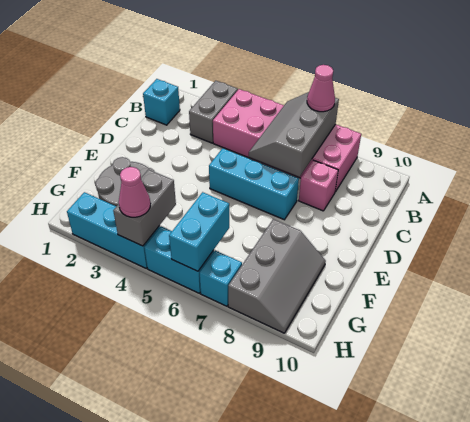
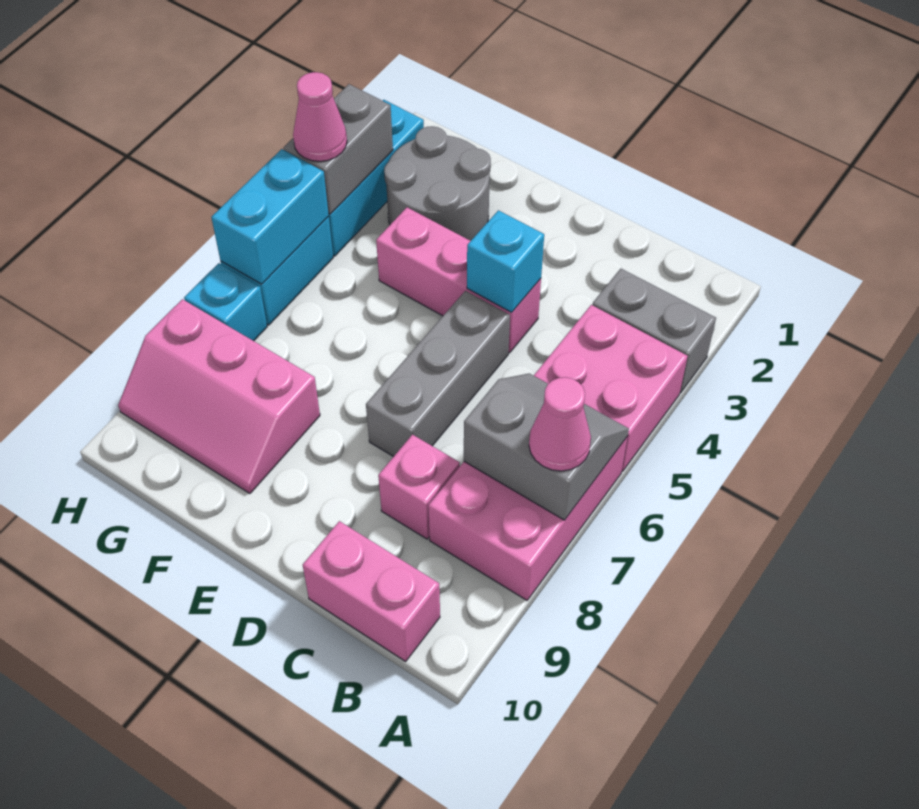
grey slope A6:C7 level 2 top 7 -> grey slope A6:B7 level 2 top 7
cyan brick B1 level 1 -> cyan brick D4 level 2
none -> pink brick B10:C10 level 1
none -> pink brick D4:F4 level 1
cyan brick D5:D7 level 1 -> grey brick D5:D7 level 1
grey slope F8:H9 level 1 top 8 -> pink slope F8:H9 level 1 top 8
grey brick G4:H4 level 2 -> grey brick H3:H4 level 2
cyan brick G6:H6 level 2 -> cyan brick H5:H6 level 2

